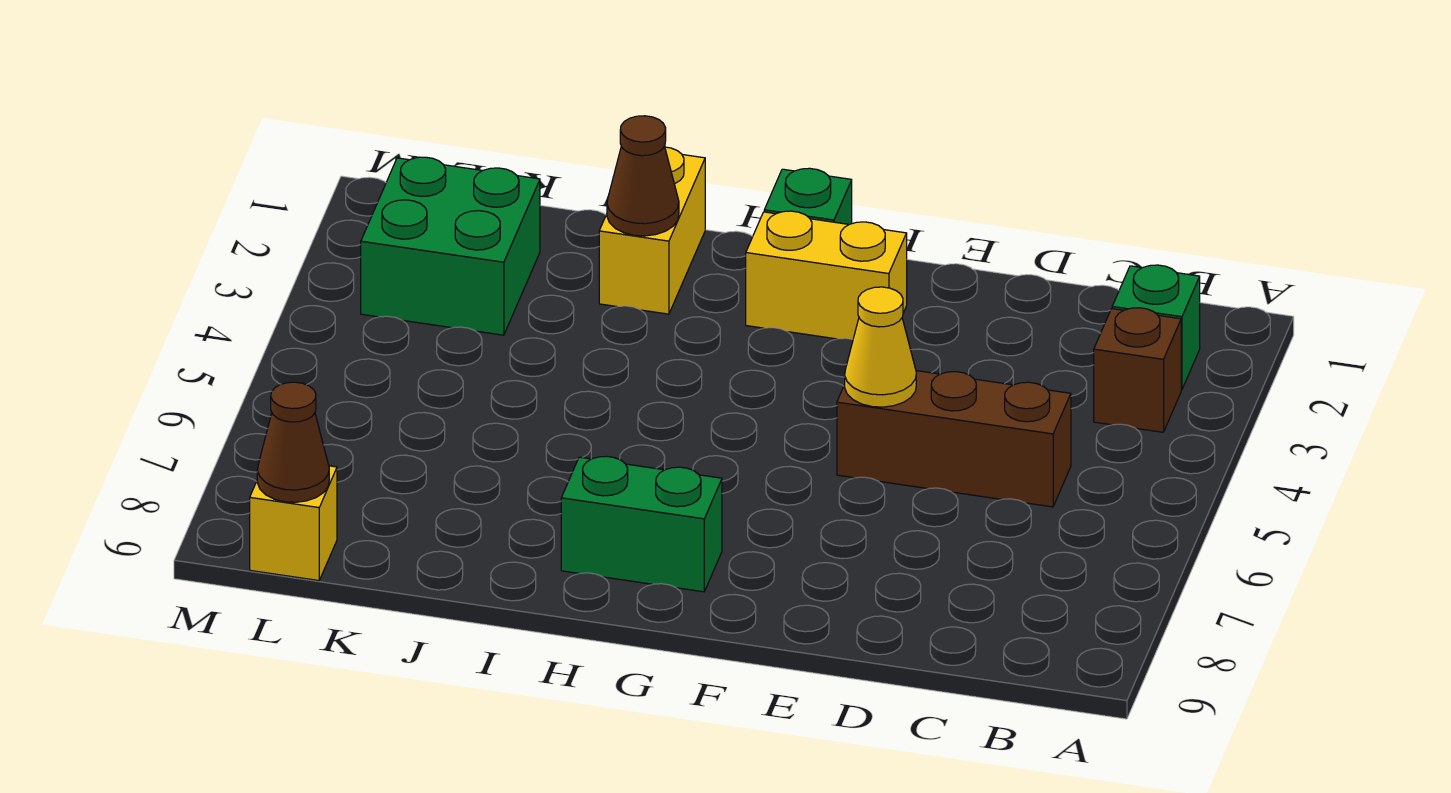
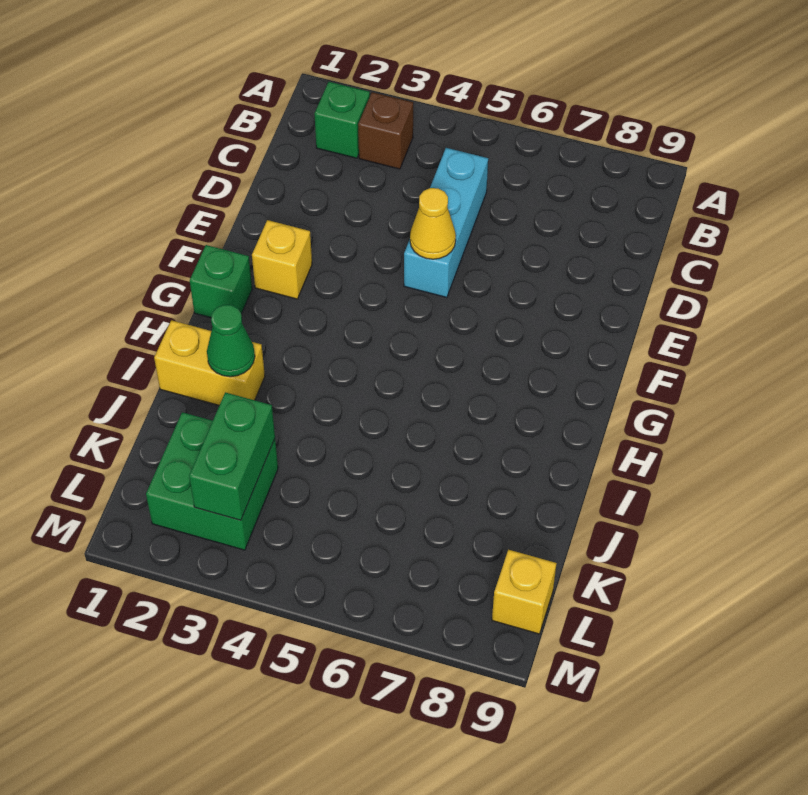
brown brick C5:E5 level 1 -> cyan brick C5:E5 level 1
yellow brick F2:G2 level 1 -> yellow brick F2 level 1
green brick G8:H8 level 1 -> green brick K3:L3 level 2
brown cone I2 level 2 -> green cone I2 level 2
brown cone L9 level 2 -> none

